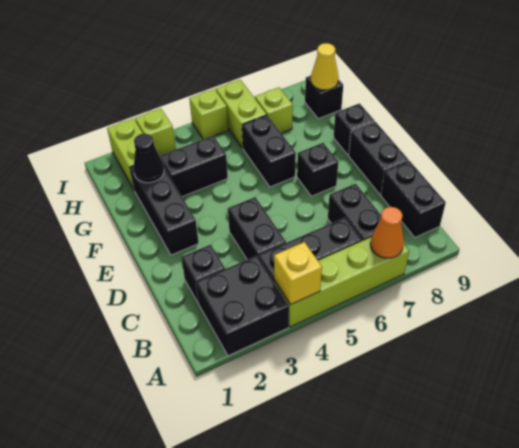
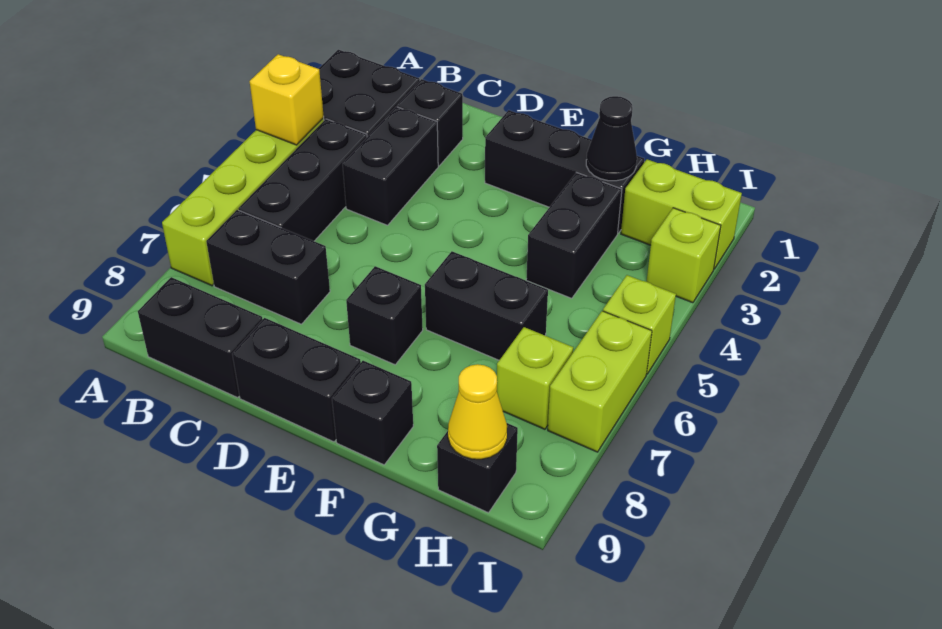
orange cone A7 level 2 -> none
black brick C4:D4 level 1 -> black brick C3:C4 level 1
lime brick H6:I6 level 1 -> lime brick I6:I7 level 1

